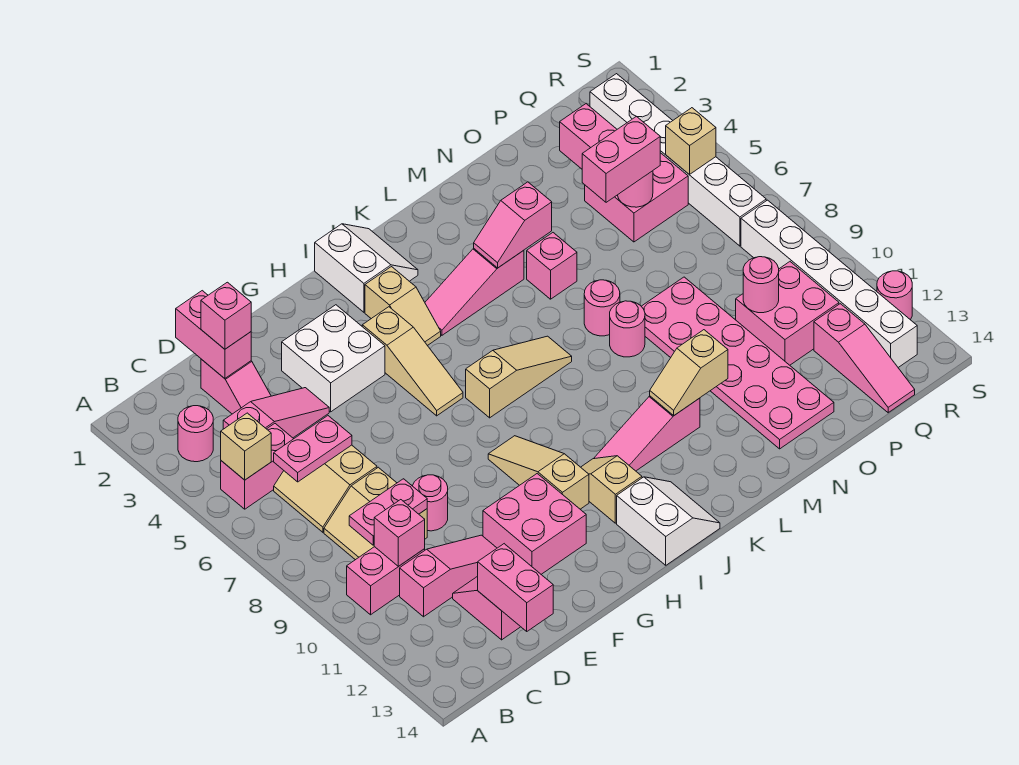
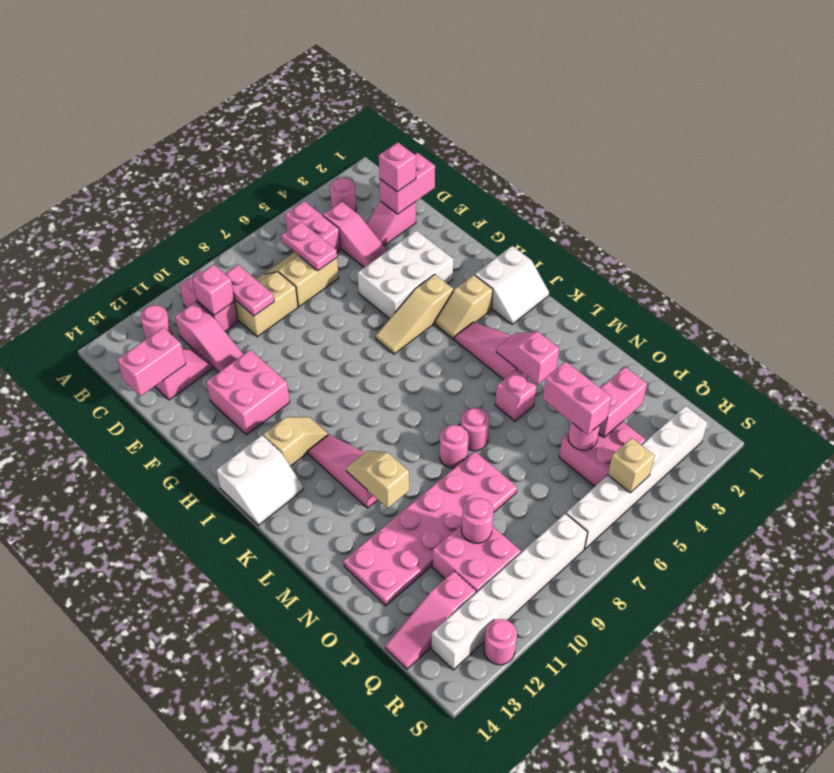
tan brick B5 level 2 -> none
pink round brick E9 level 1 -> pink round brick B12 level 1
white brick F3:G4 level 1 -> white brick F3:G5 level 1
tan slope H9:H11 level 1 top 11 -> none
tan slope I7:K7 level 1 top I -> none

